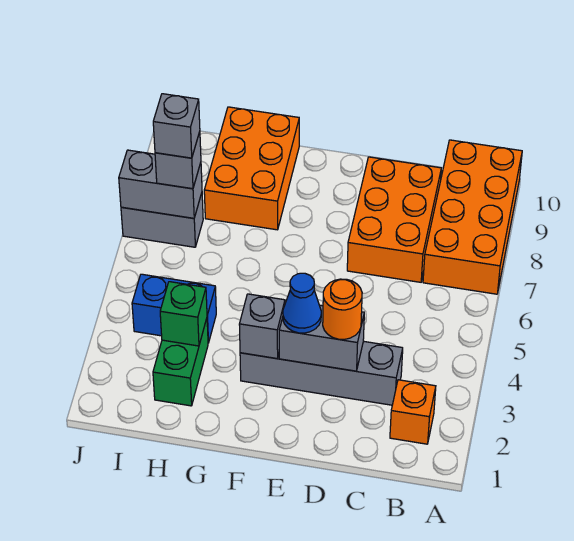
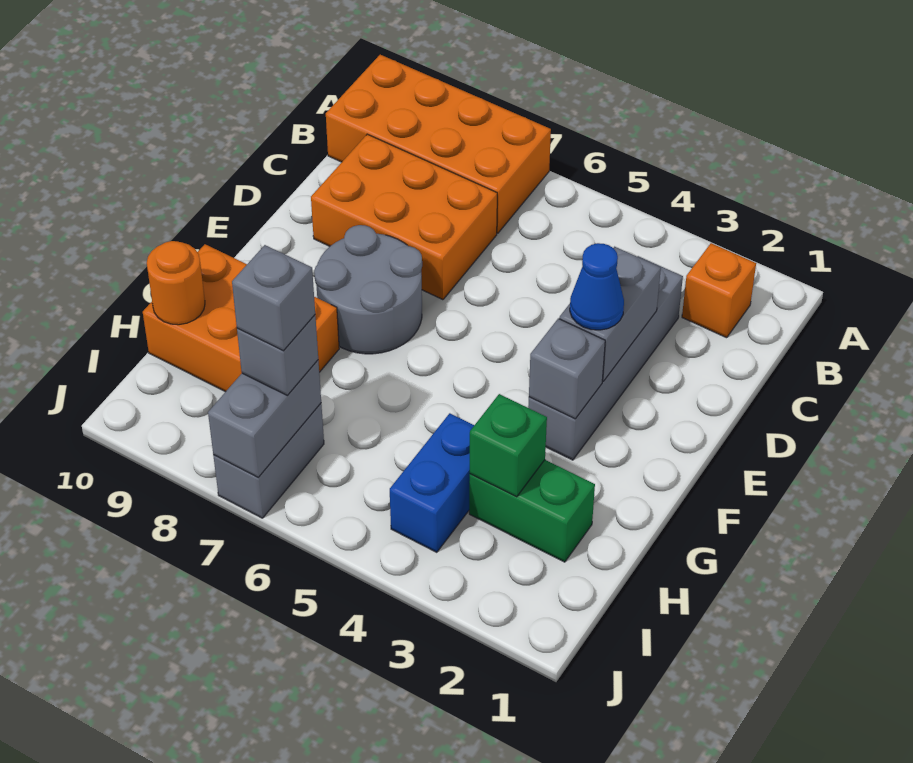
orange round brick D3 level 3 -> orange round brick H10 level 2
none -> grey round brick E7:F8 level 1

